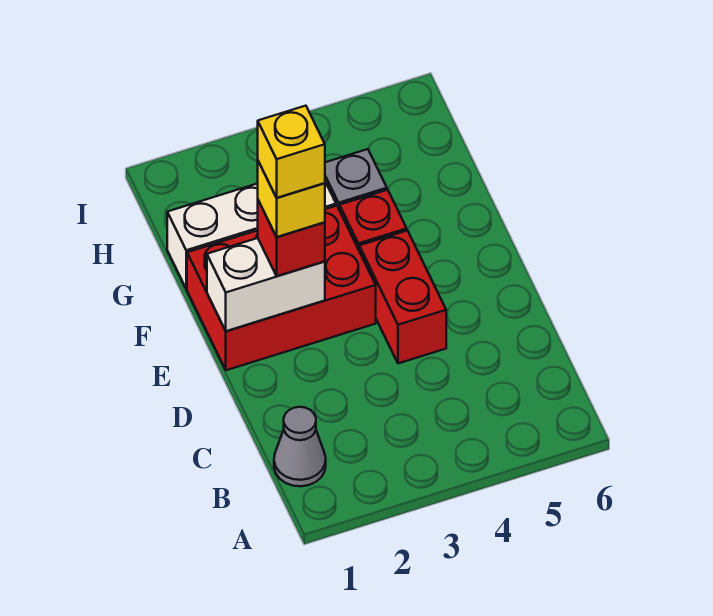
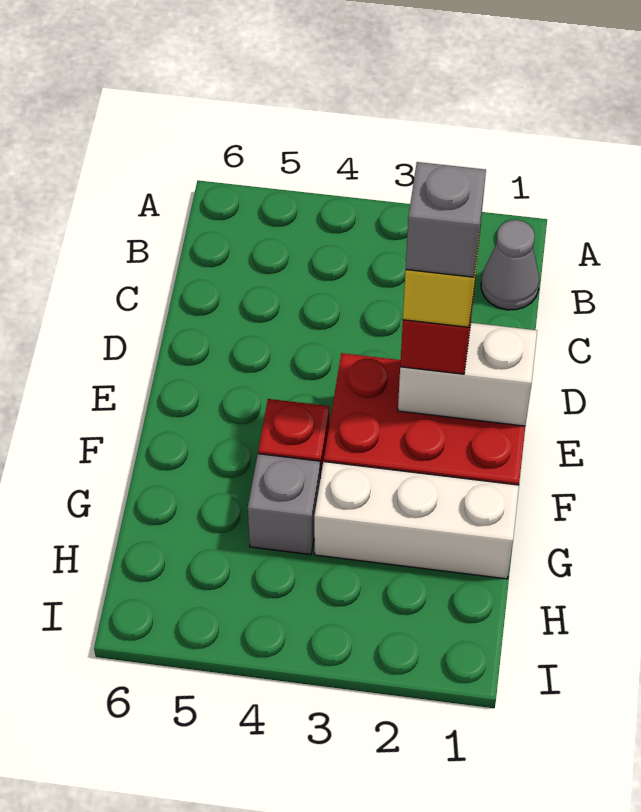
red brick D4:E4 level 1 -> none
yellow brick E2 level 5 -> grey brick E2 level 5

